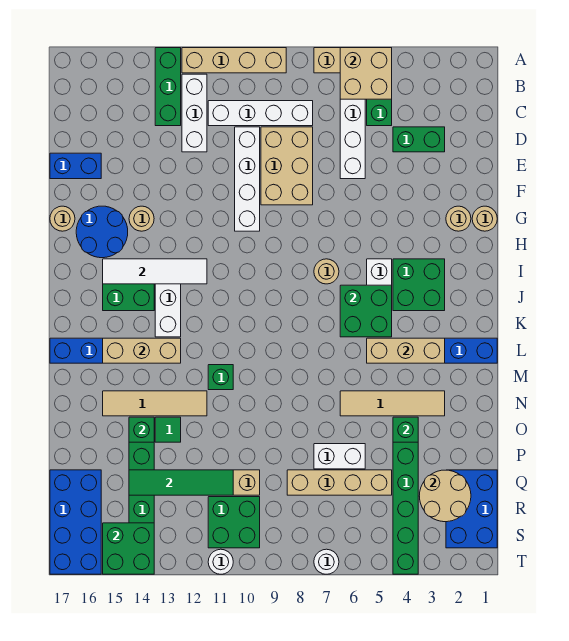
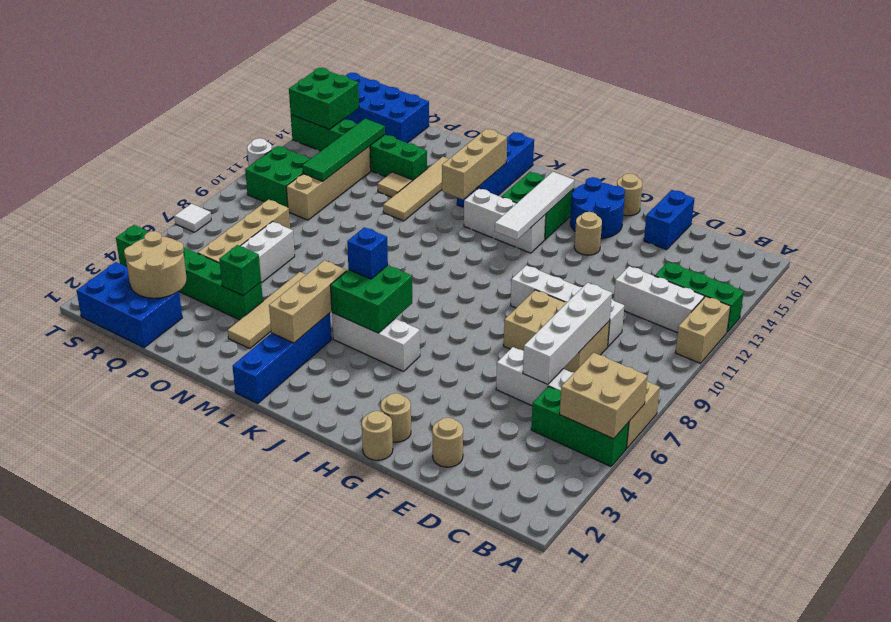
tan brick A9:A12 level 1 -> tan brick A11:A12 level 1
white brick C8:C11 level 1 -> white brick D6:D9 level 2
green brick D3:D4 level 1 -> none
green brick I3:J4 level 1 -> none
tan round brick I7 level 1 -> tan round brick E2 level 1
none -> blue brick K6 level 3
green brick M11 level 1 -> none
green tile O13 level 1 -> tan tile O13 level 1
green brick O14 level 2 -> none
white round brick T7 level 1 -> white tile T7 level 1

